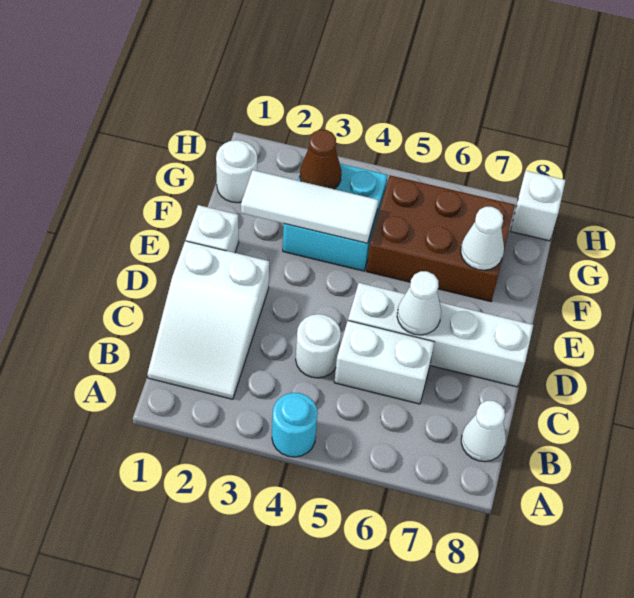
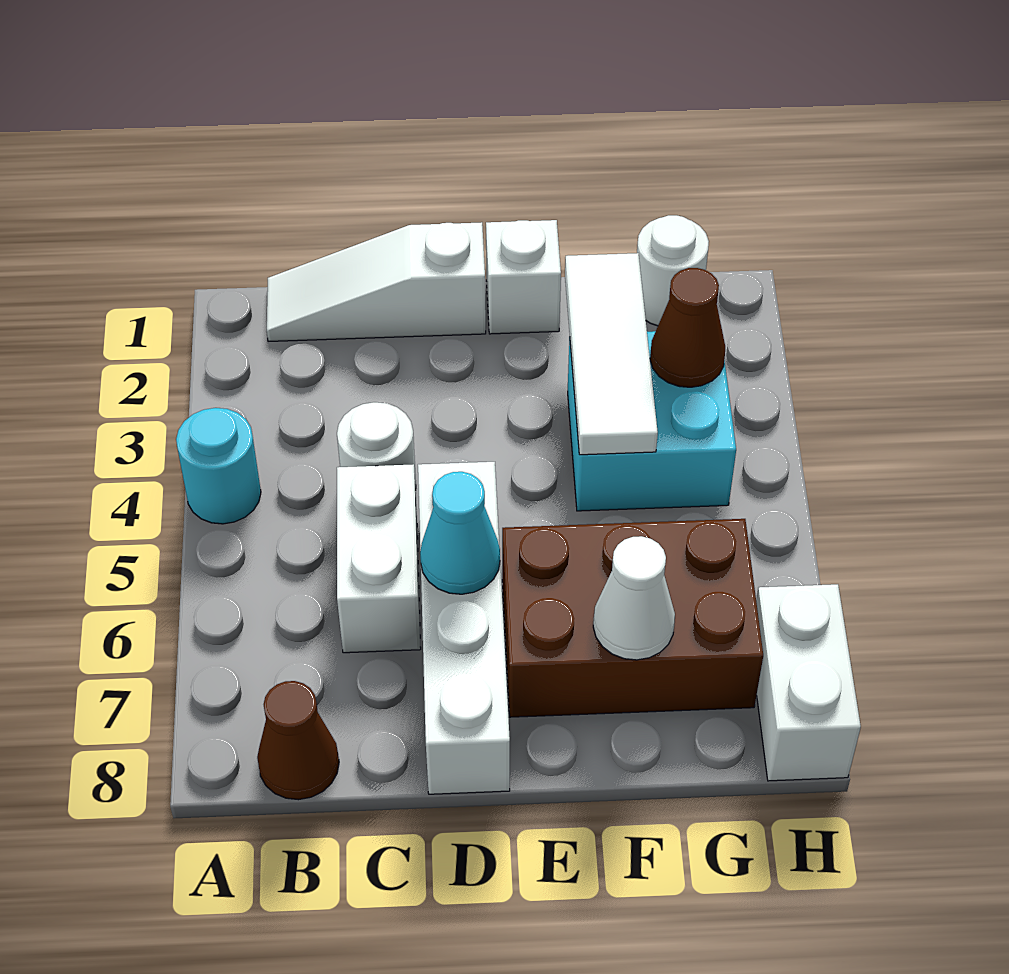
white slope B1:D2 level 1 top D -> white slope B1:D1 level 1 top D
white cone B8 level 1 -> brown cone B8 level 1
white cone D6 level 2 -> cyan cone D6 level 2
brown brick F5:G7 level 1 -> brown brick E6:G7 level 1
white brick H8 level 1 -> white brick H7:H8 level 1

